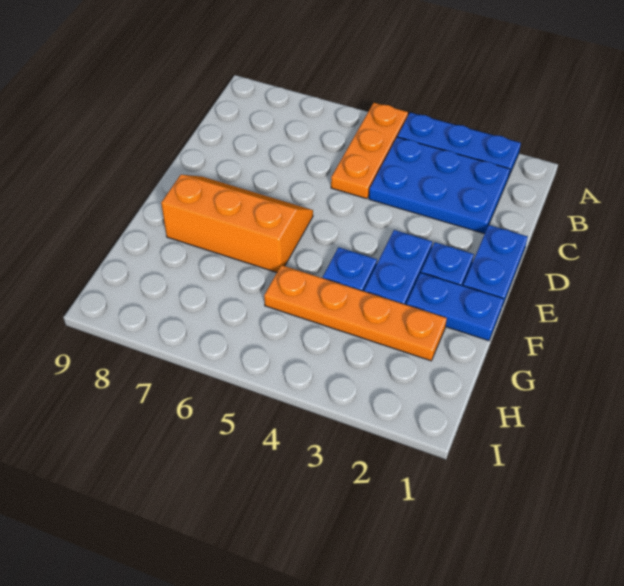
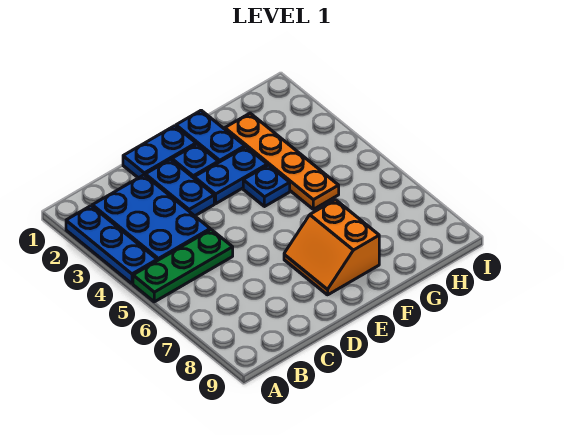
orange plate A5:C5 level 1 -> green plate A5:C5 level 1
none -> blue plate D2:D3 level 1
orange slope E6:F8 level 1 top F -> orange slope E7:F8 level 1 top F

